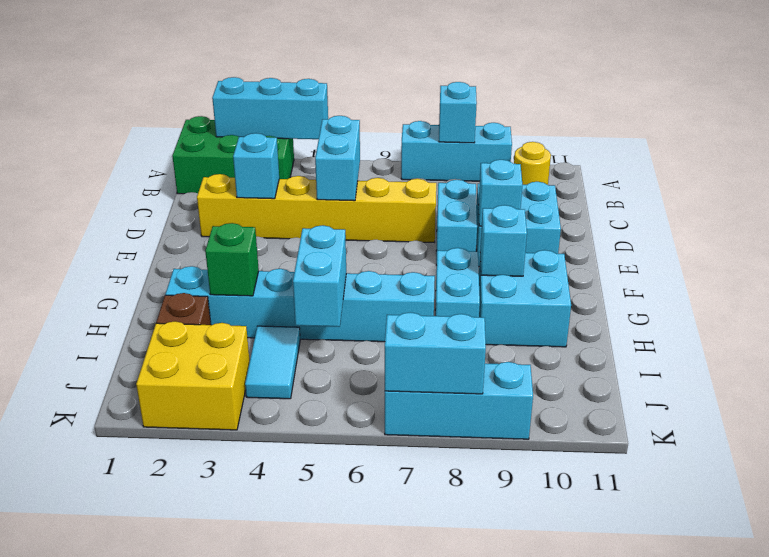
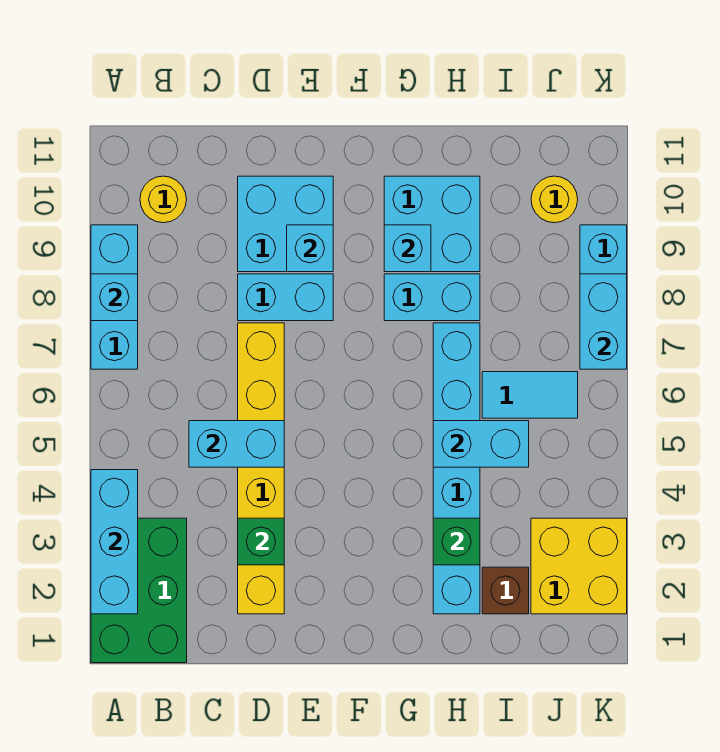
cyan brick D3 level 2 -> green brick D3 level 2
cyan tile I4:J4 level 1 -> cyan tile I6:J6 level 1
none -> yellow round brick J10 level 1

